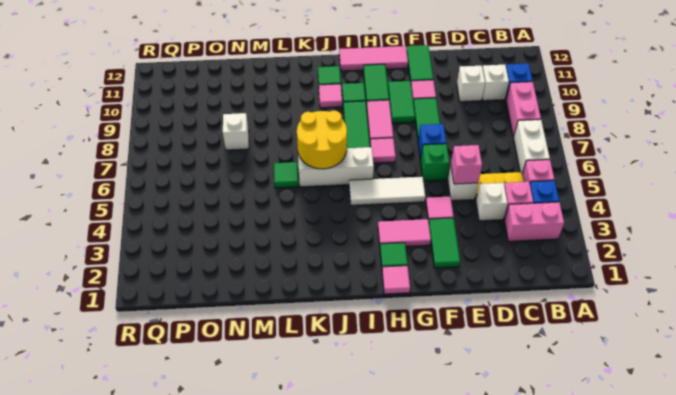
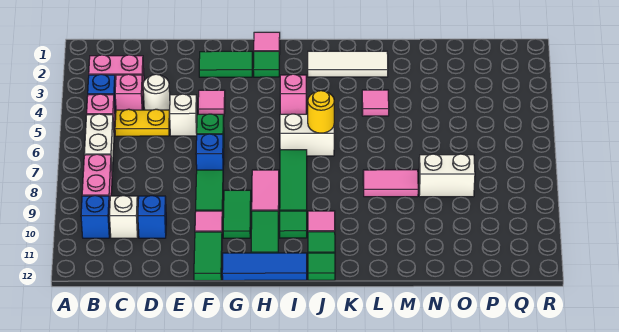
white brick D4 level 1 -> white round brick D4 level 1
white brick D10 level 1 -> blue brick D10 level 1
pink brick E5 level 2 -> pink brick I4 level 1
green tile F2:F3 level 1 -> green tile F2:G2 level 1
pink tile G3:H3 level 1 -> pink tile L8:M8 level 1
white tile G5:I5 level 1 -> white tile J2:L2 level 1
pink tile G12:I12 level 1 -> blue tile G12:I12 level 1
pink tile H7 level 1 -> pink tile L4 level 1
white brick I6:K6 level 1 -> white brick I6:J6 level 1
yellow round brick J6:K7 level 2 -> yellow round brick J6 level 2
green tile L6 level 1 -> green tile J12 level 1
white brick N8 level 1 -> white brick N8:O8 level 1

